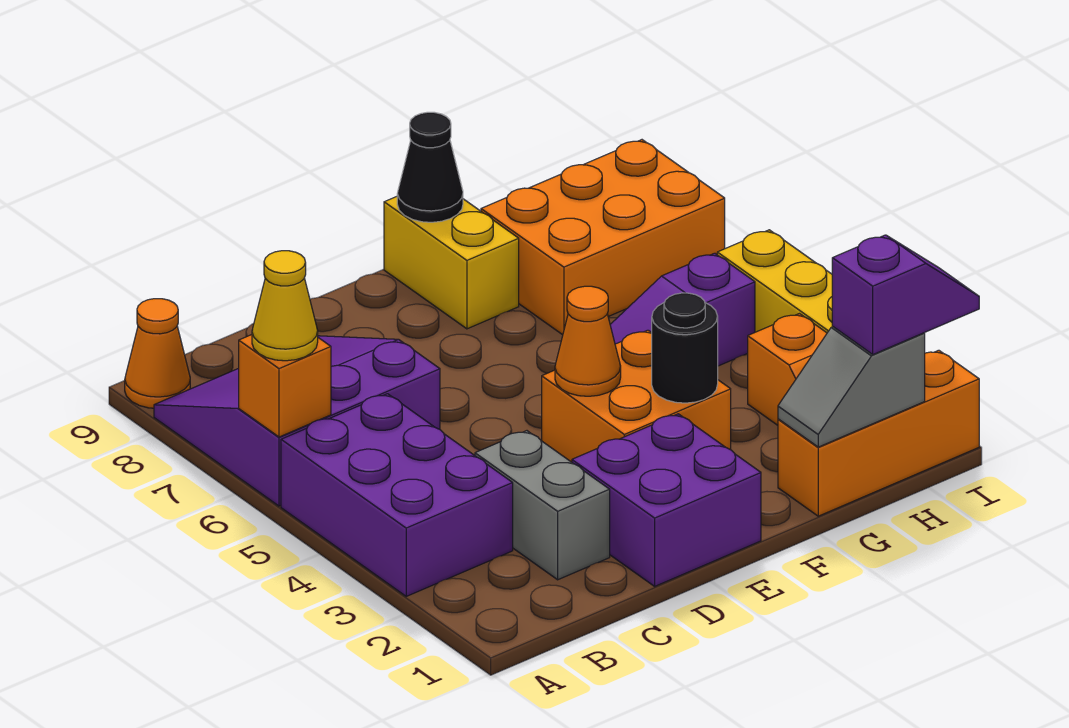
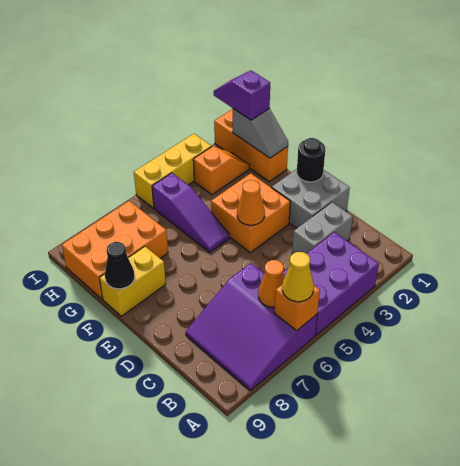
orange cone A9 level 1 -> orange cone B6 level 2
purple brick D1:E2 level 1 -> grey brick D1:E2 level 1
black round brick F3 level 2 -> black round brick E1 level 2
orange brick G7:I8 level 1 -> orange brick G7:H9 level 1

